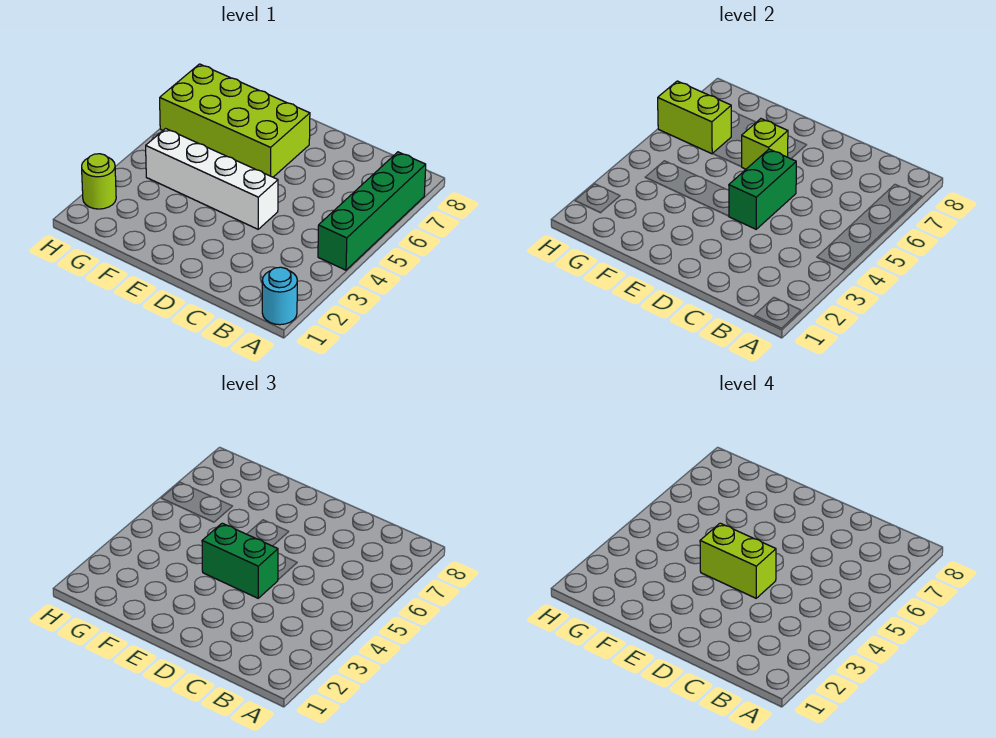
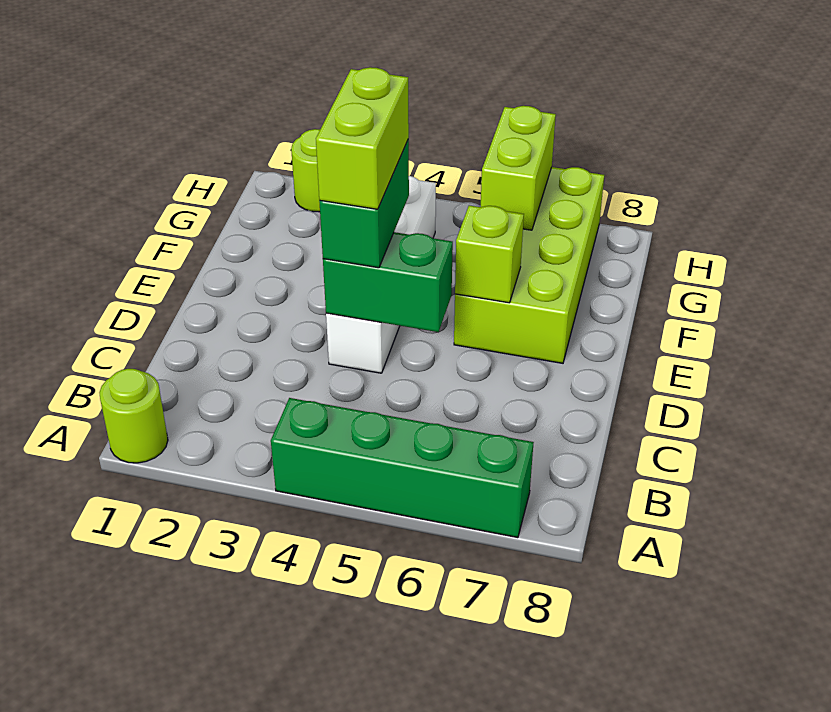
cyan round brick A1 level 1 -> lime round brick A1 level 1

